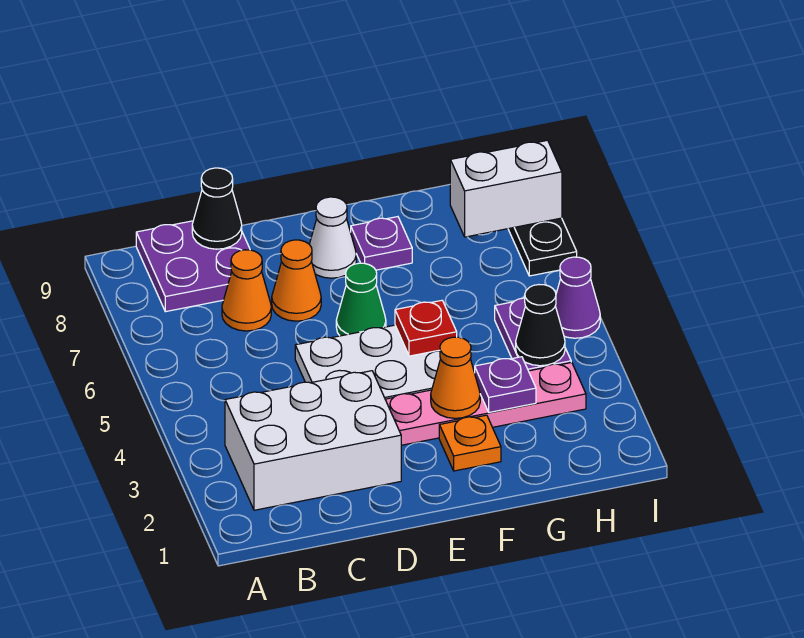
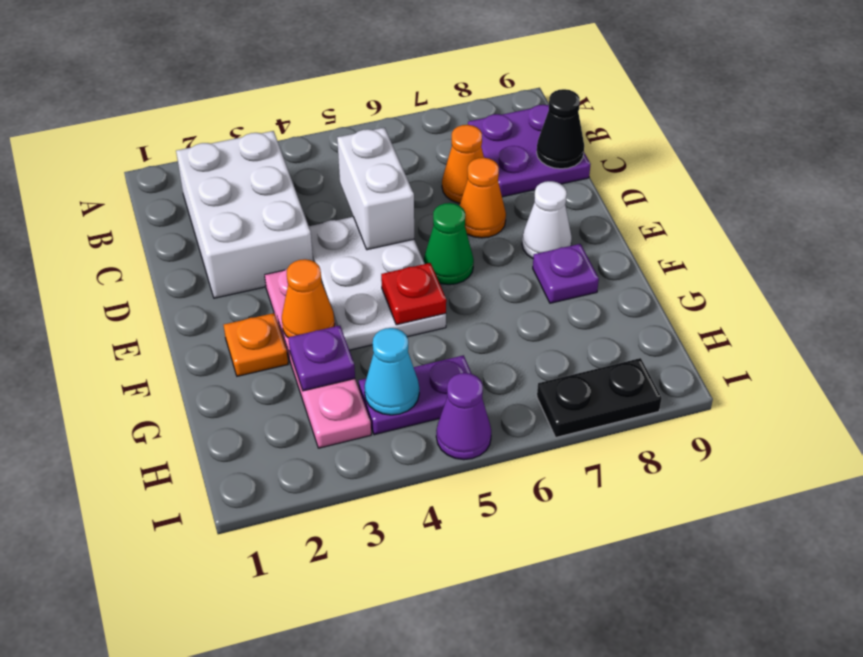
black cone H4 level 2 -> cyan cone H4 level 2
white brick H8:I8 level 2 -> white brick C5:D5 level 2

